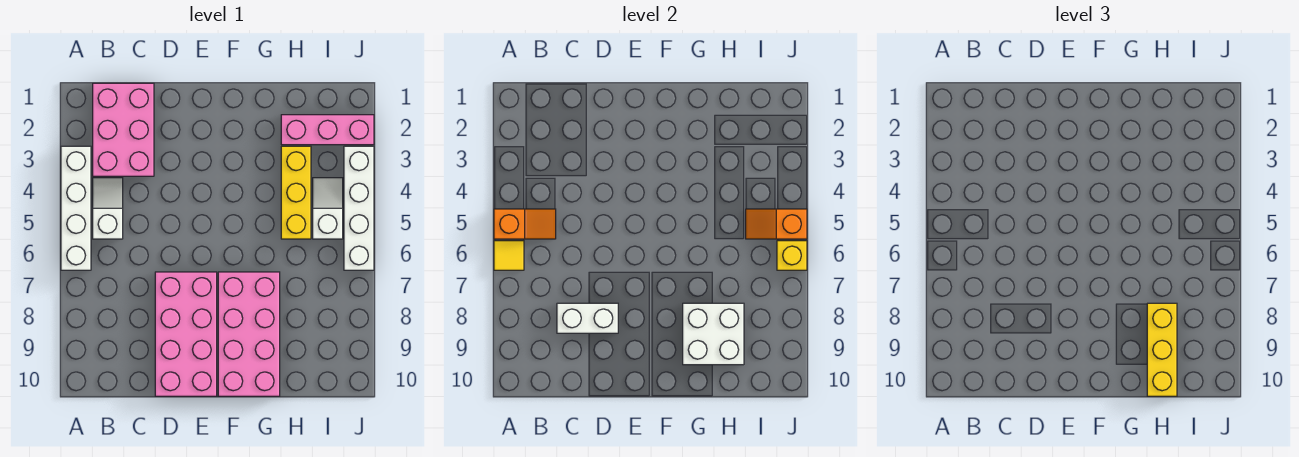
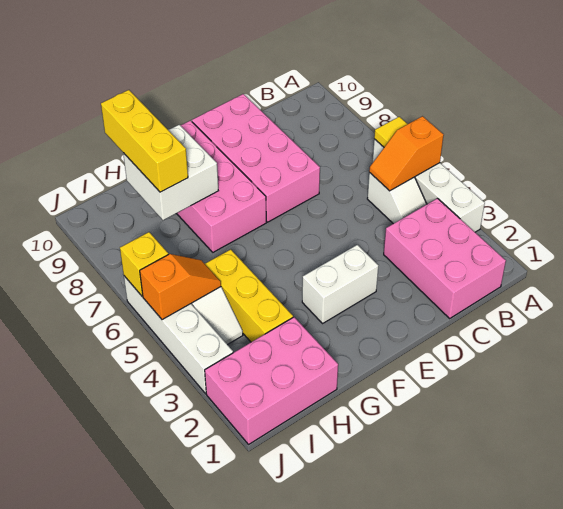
white brick C8:D8 level 2 -> white brick E3:F3 level 1
pink brick H2:J2 level 1 -> pink brick H1:J2 level 1

